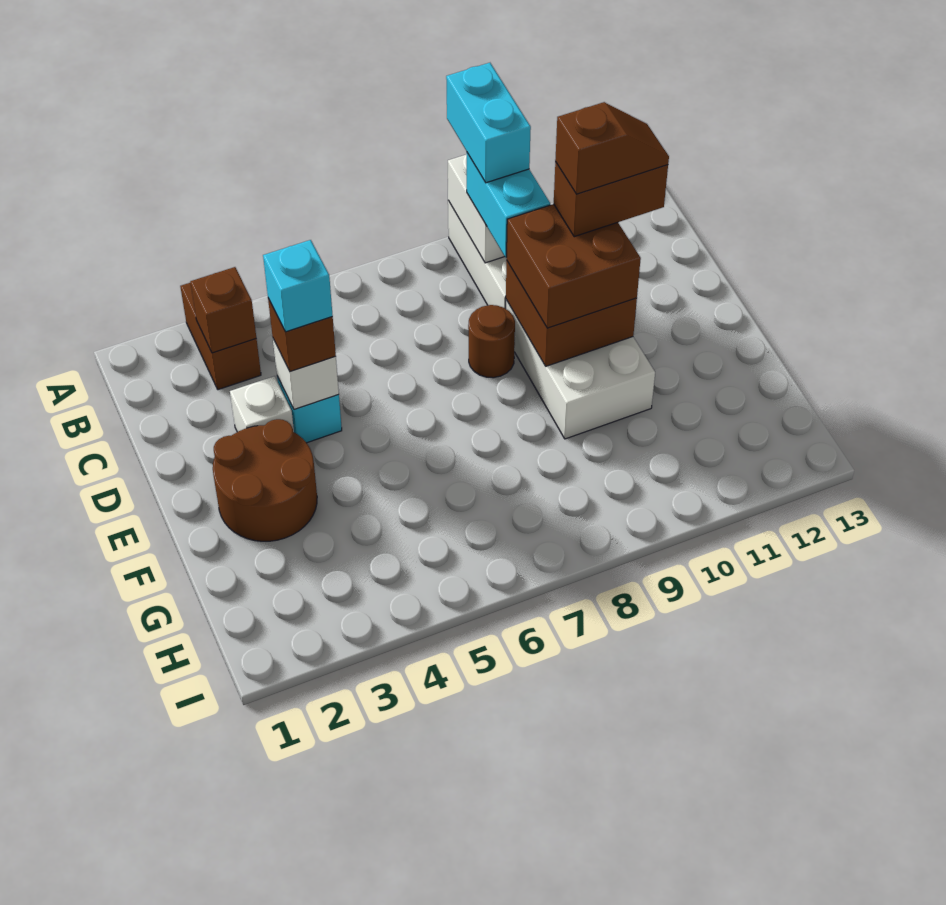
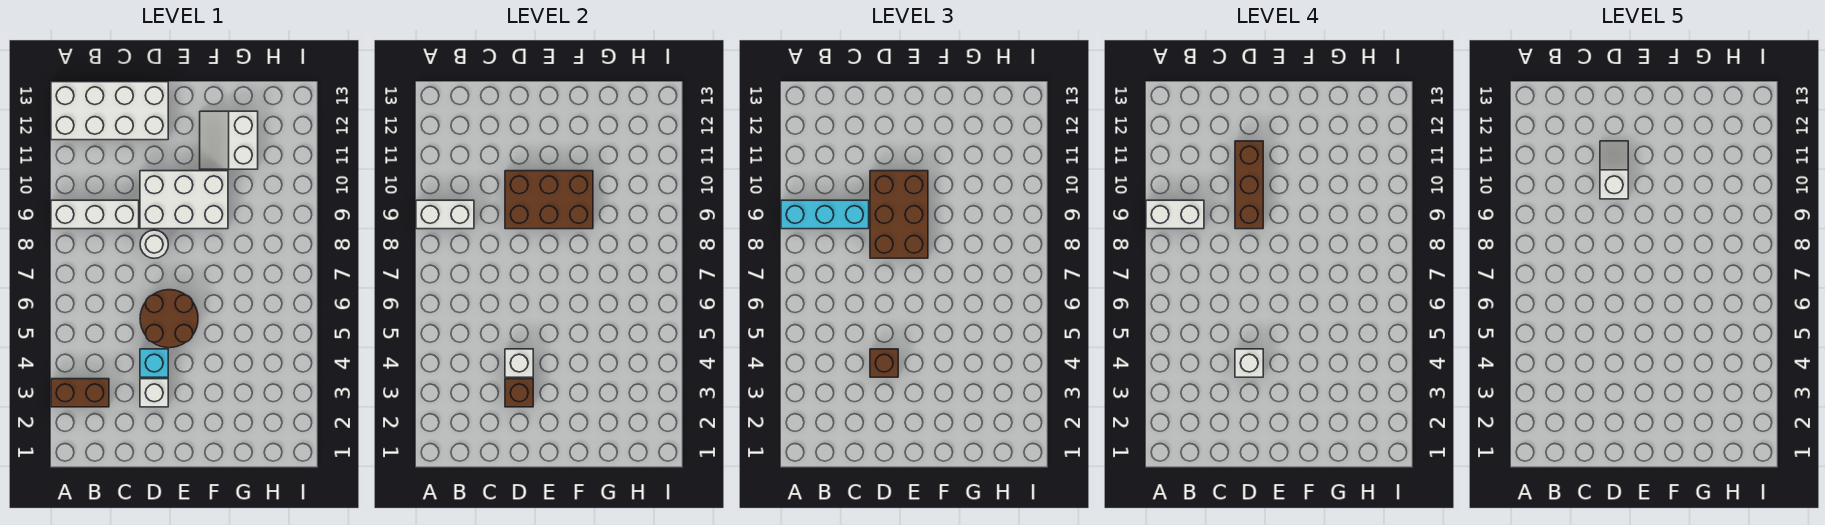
cyan brick A9:B9 level 4 -> white brick A9:B9 level 4
none -> white brick A12:D13 level 1
brown brick B3 level 2 -> brown brick D3 level 2
cyan brick B9:C9 level 3 -> cyan brick A9:C9 level 3
cyan brick D4 level 4 -> white brick D4 level 4
brown round brick D8 level 1 -> white round brick D8 level 1
brown brick D9:E10 level 2 -> brown brick D9:F10 level 2
brown brick D9:E10 level 3 -> brown brick D8:E10 level 3
brown brick D10:D11 level 4 -> brown brick D9:D11 level 4
brown slope D10:D11 level 5 top 10 -> white slope D10:D11 level 5 top 10
brown round brick E2:F3 level 1 -> brown round brick D5:E6 level 1
none -> white slope F11:G12 level 1 top G

